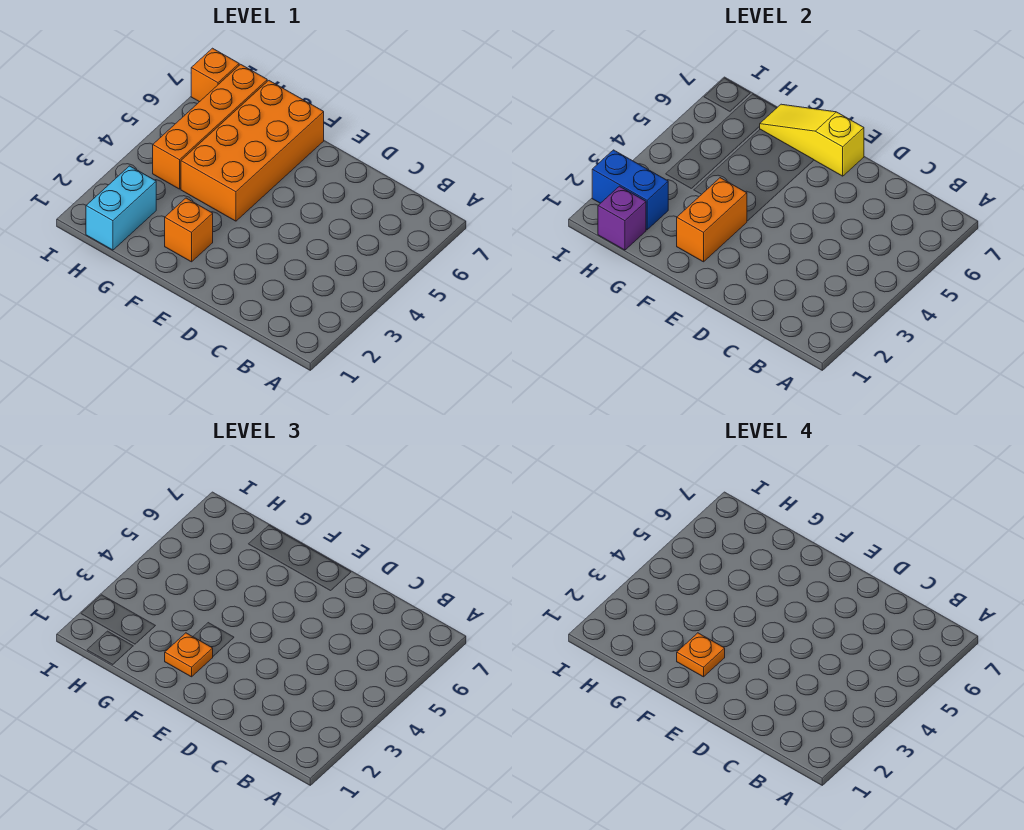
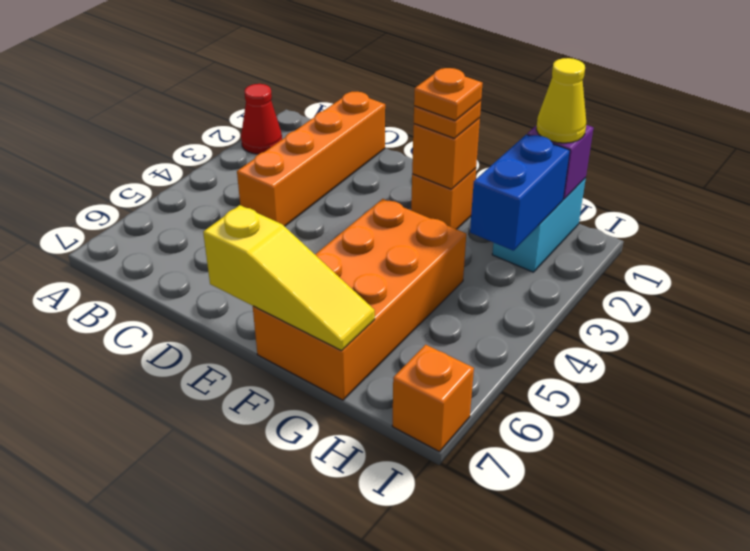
none -> red cone A2 level 1
orange brick F2:F3 level 2 -> orange brick F2 level 2
none -> yellow cone H1 level 3
blue brick H2:I2 level 2 -> blue brick H2:H3 level 2
orange brick H4:H7 level 1 -> orange brick C1:C4 level 1

